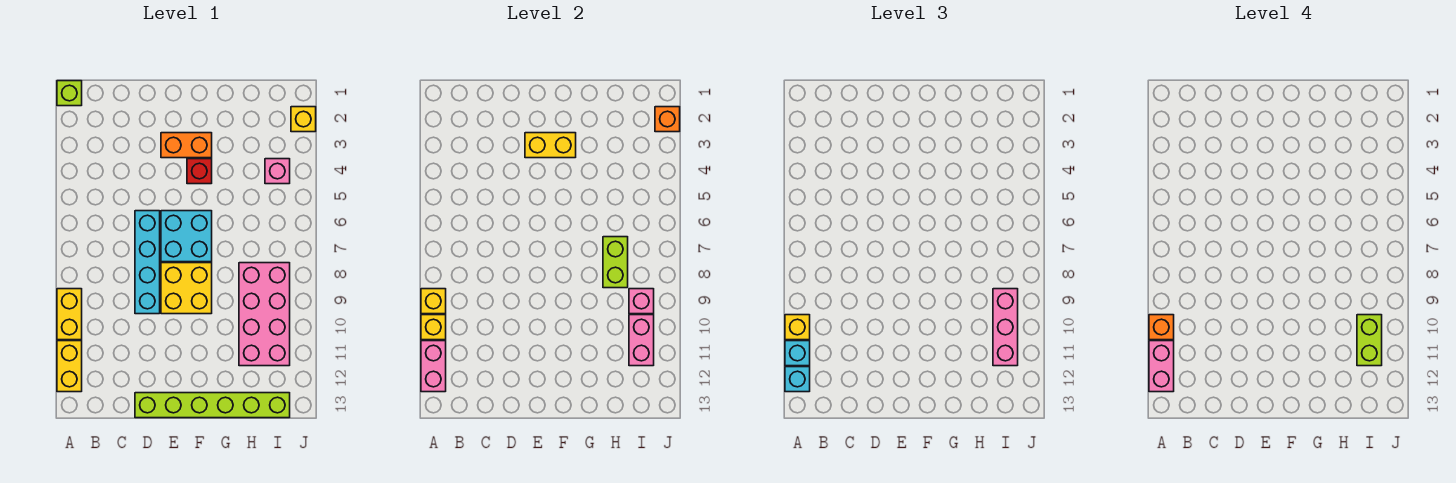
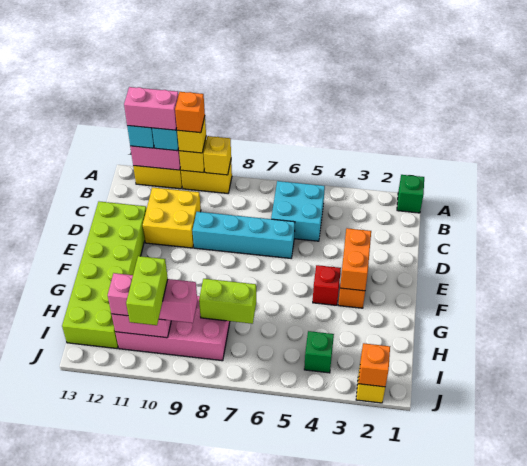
lime brick A1 level 1 -> green brick A1 level 1
lime brick D13:I13 level 1 -> lime brick D12:I13 level 1
yellow brick E3:F3 level 2 -> orange brick E3:F3 level 2
cyan brick E6:F7 level 1 -> cyan brick B5:C6 level 1
yellow brick E8:F9 level 1 -> yellow brick C10:D11 level 1
pink brick I4 level 1 -> green brick I4 level 1
pink brick I9 level 2 -> none
lime brick I10:I11 level 4 -> lime brick I10:J10 level 4

